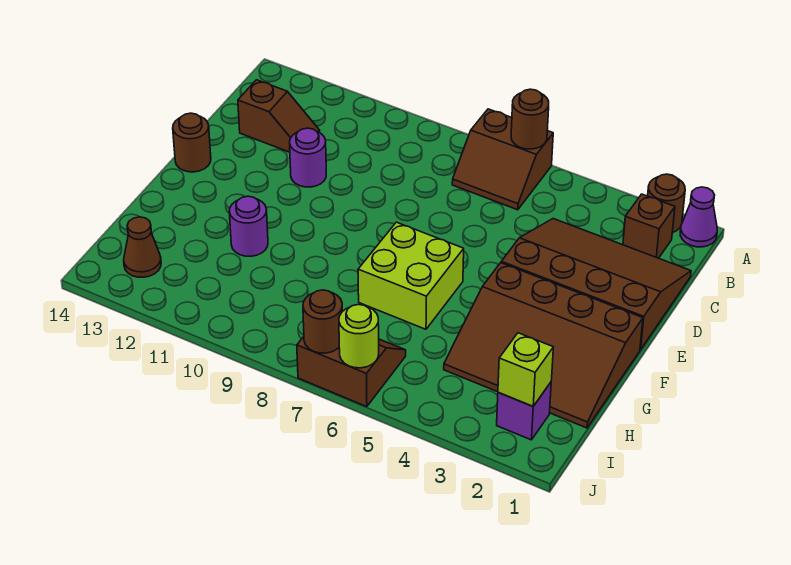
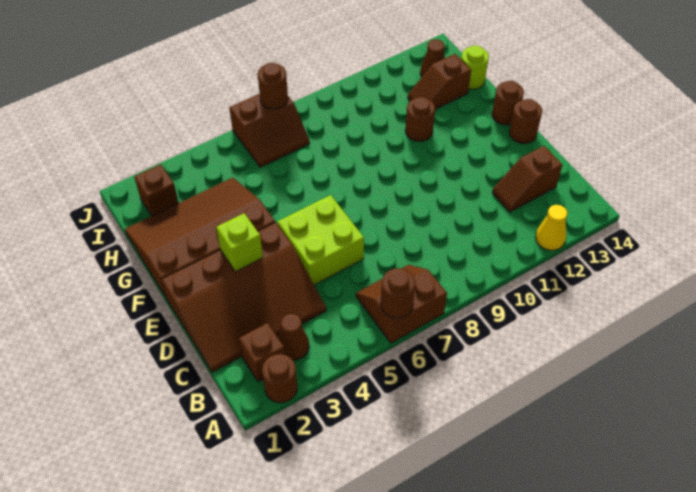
purple cone A1 level 1 -> none
none -> yellow cone A12 level 1
none -> brown cone B3 level 1
purple round brick D11 level 1 -> none
lime brick F6:G7 level 1 -> lime brick D5:E6 level 1
none -> brown round brick F14 level 1
purple round brick G11 level 1 -> brown round brick G11 level 1
none -> brown slope H12:H13 level 1 top 13
purple brick I2 level 1 -> brown brick I2 level 1
lime brick I2 level 2 -> lime brick E3 level 2
lime round brick J6 level 2 -> lime round brick H14 level 1

